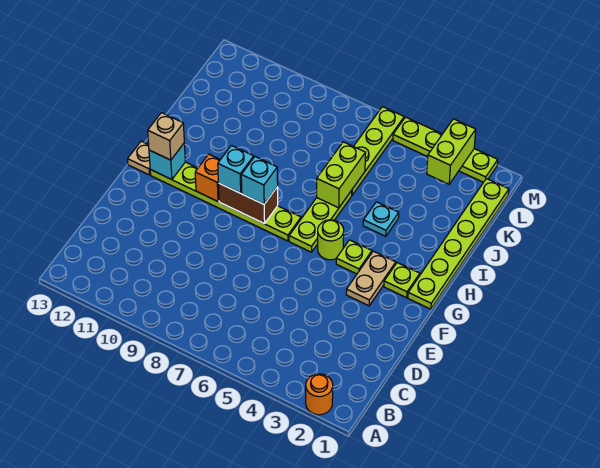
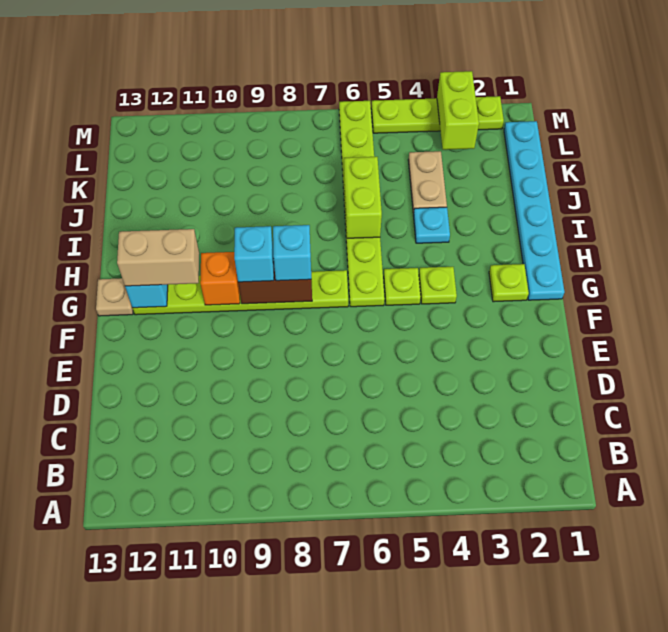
orange round brick A2 level 1 -> none
tan plate F3:G3 level 1 -> tan plate J4:K4 level 1
lime plate G1:L1 level 1 -> cyan plate G1:L1 level 1
lime round brick G5 level 1 -> lime plate G5 level 1
tan brick G12 level 3 -> tan brick G11:G12 level 3

